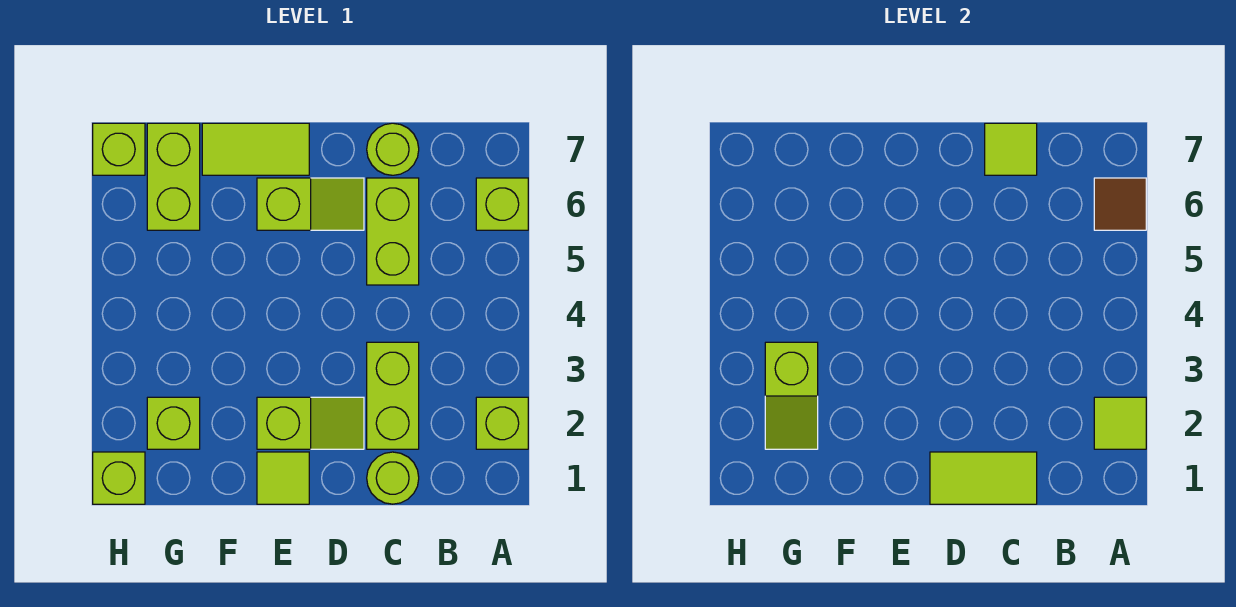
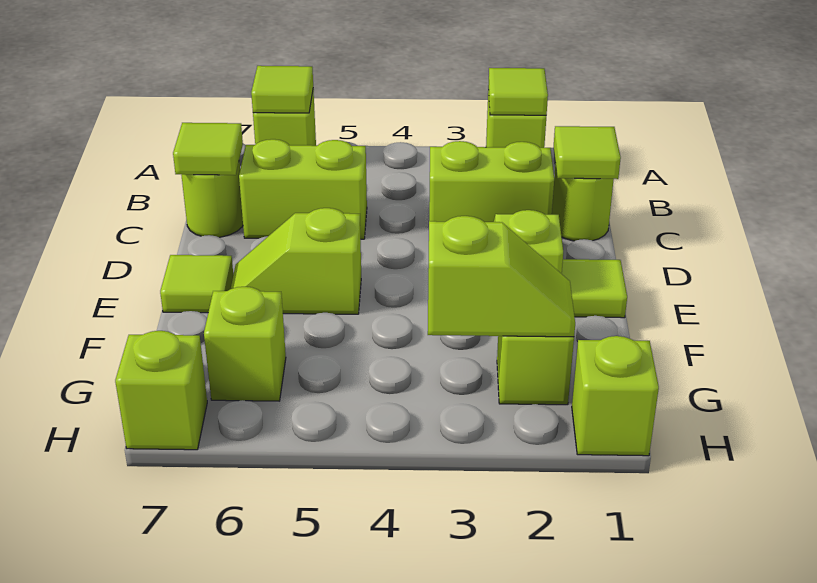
brown tile A6 level 2 -> lime tile A6 level 2
lime tile C1:D1 level 2 -> lime tile C1 level 2
lime slope D6:E6 level 1 top E -> lime slope E5:E6 level 1 top 5
lime tile E7:F7 level 1 -> lime tile E7 level 1
lime brick G6:G7 level 1 -> lime brick G6 level 1

